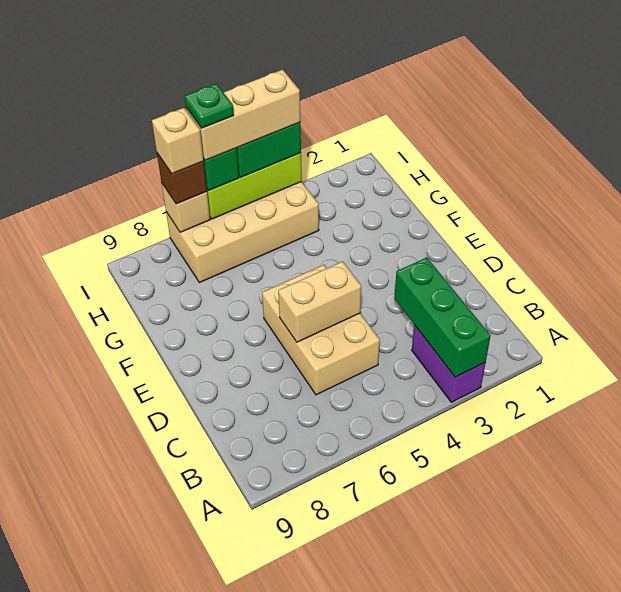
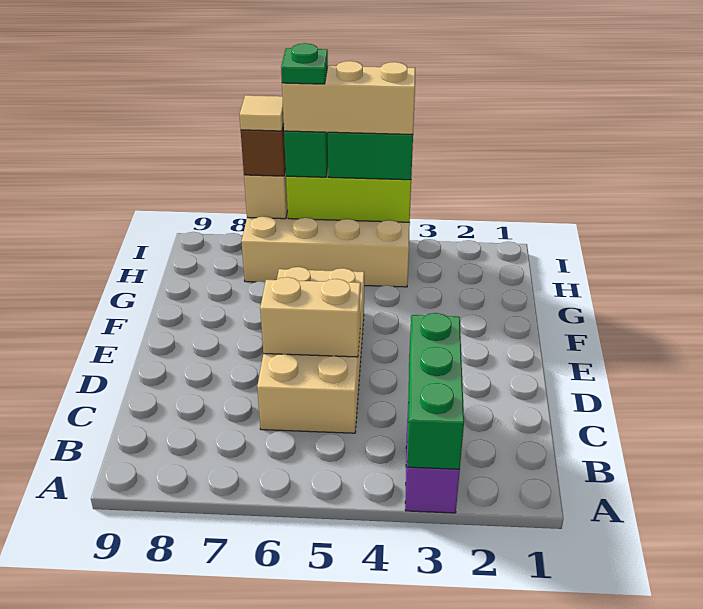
tan brick C5:E6 level 1 -> tan brick C5:F6 level 1
tan brick I7 level 4 -> tan tile I7 level 4

